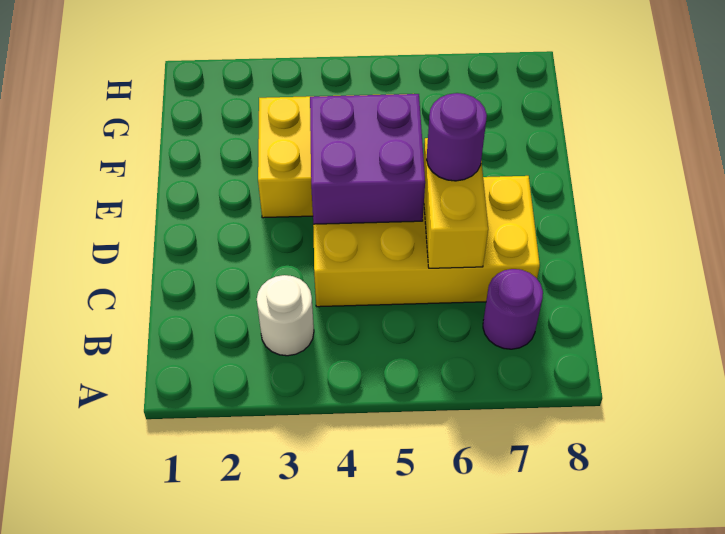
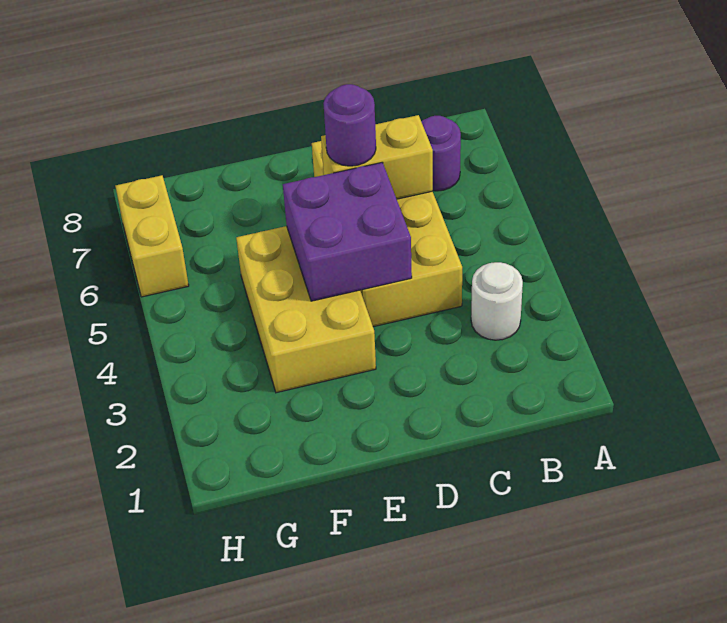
none -> yellow brick H6:H7 level 1

